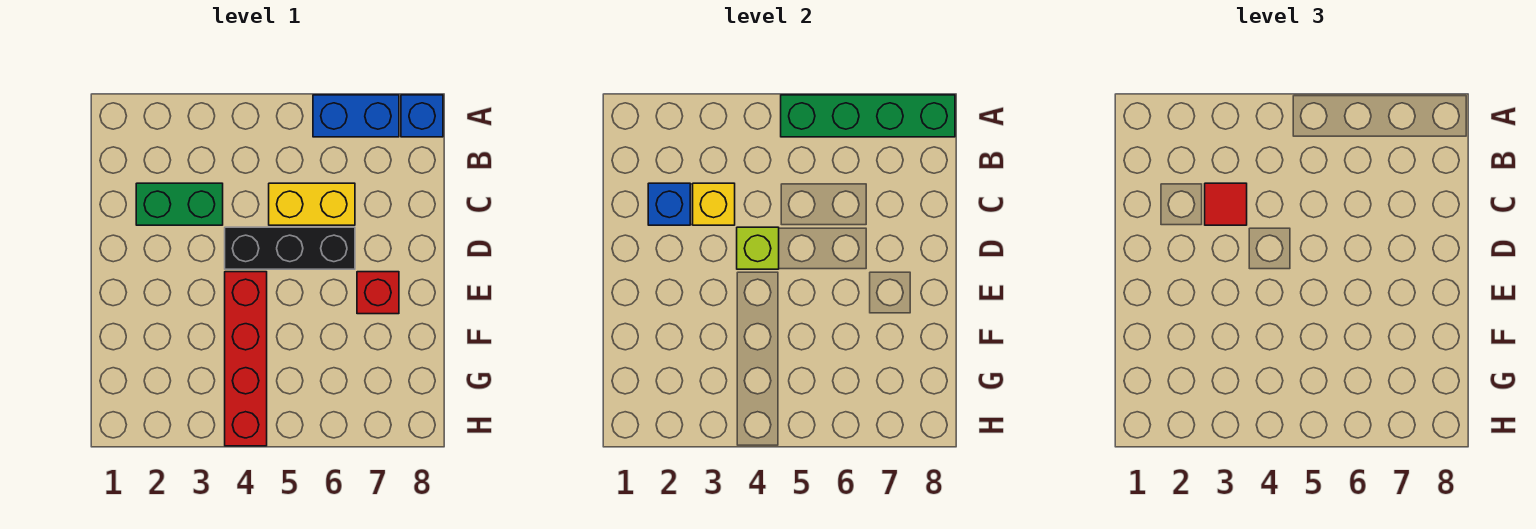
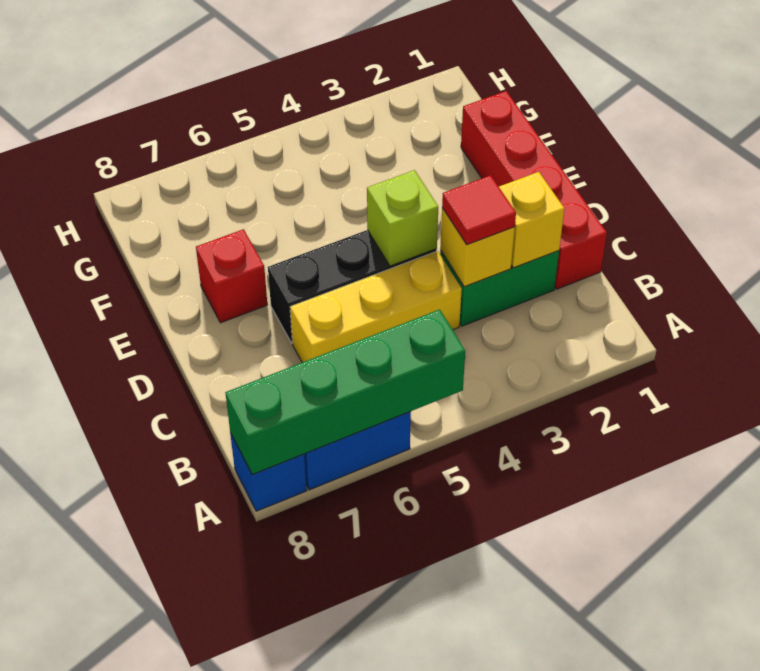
blue brick C2 level 2 -> yellow brick C2 level 2
yellow brick C5:C6 level 1 -> yellow brick C4:C6 level 1
red brick E4:H4 level 1 -> red brick C1:F1 level 1

